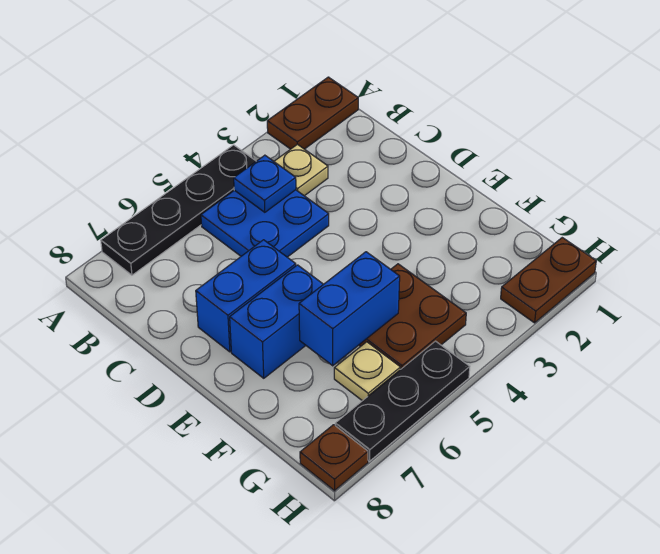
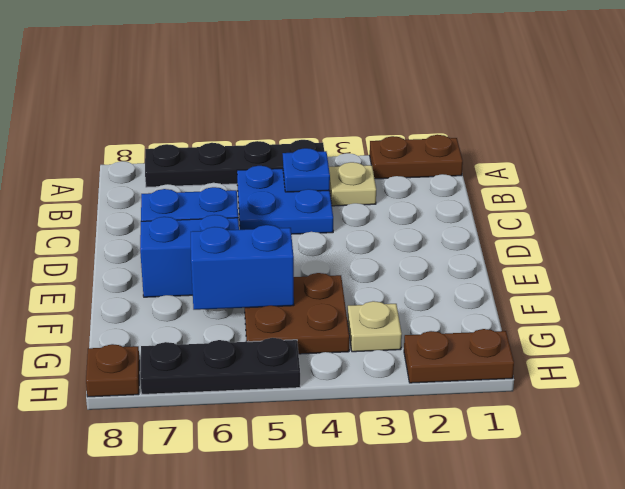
tan plate G6 level 1 -> tan plate G3 level 1

